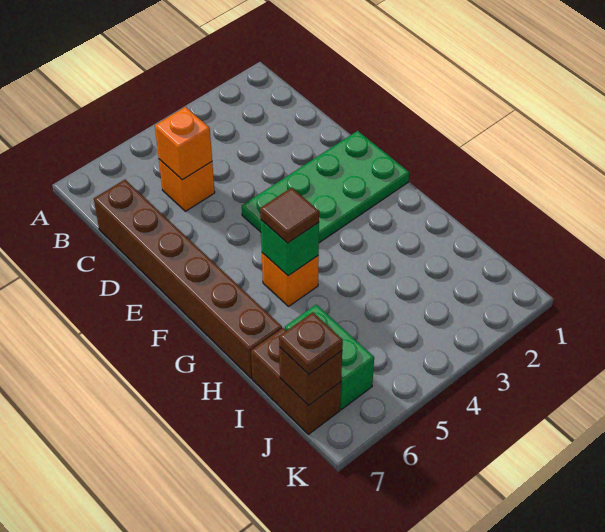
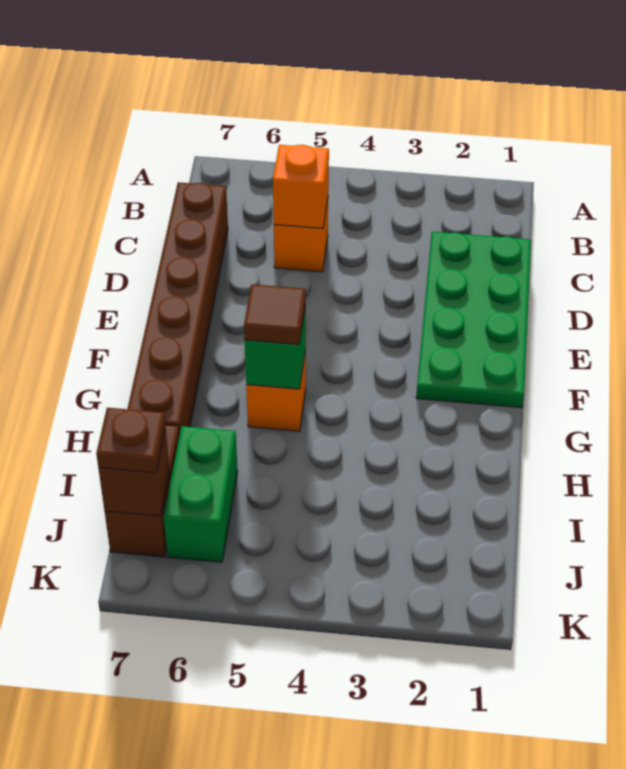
green plate E1:F4 level 1 -> green plate C1:F2 level 1

